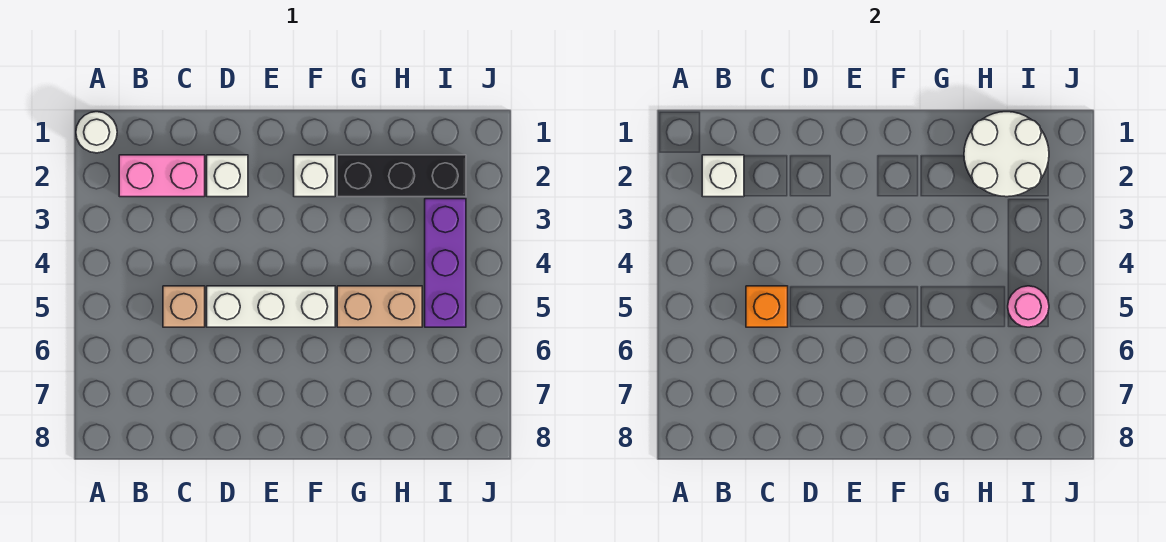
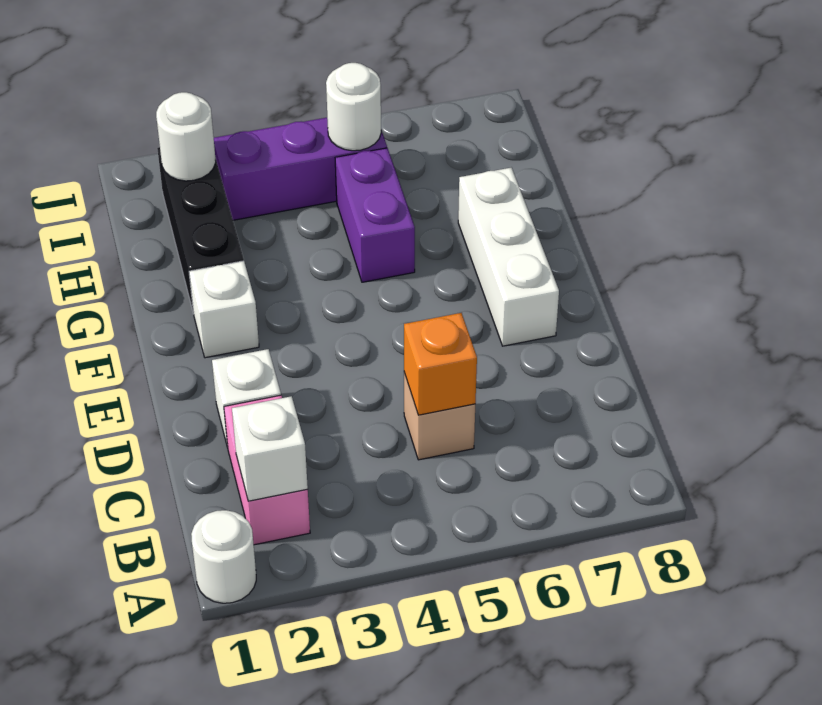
white brick D5:F5 level 1 -> white brick E7:G7 level 1
tan brick G5:H5 level 1 -> purple brick G5:H5 level 1
white round brick H1:I2 level 2 -> white round brick I2 level 2
pink round brick I5 level 2 -> white round brick I5 level 2

